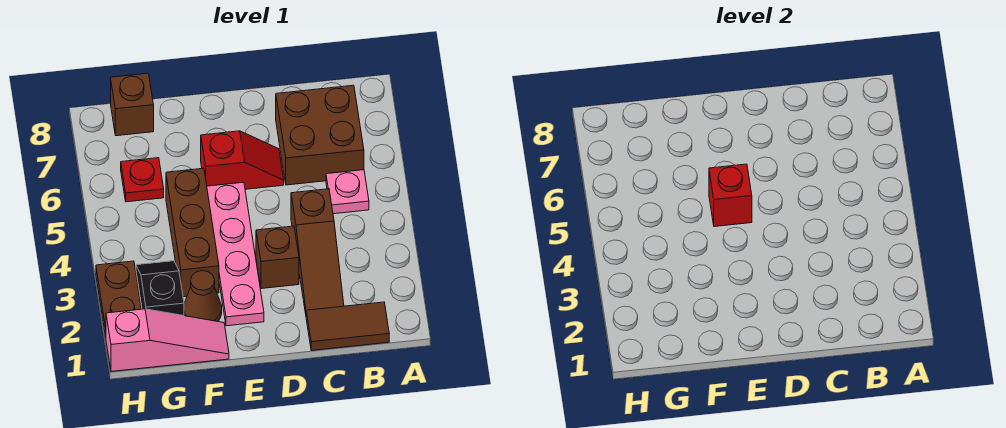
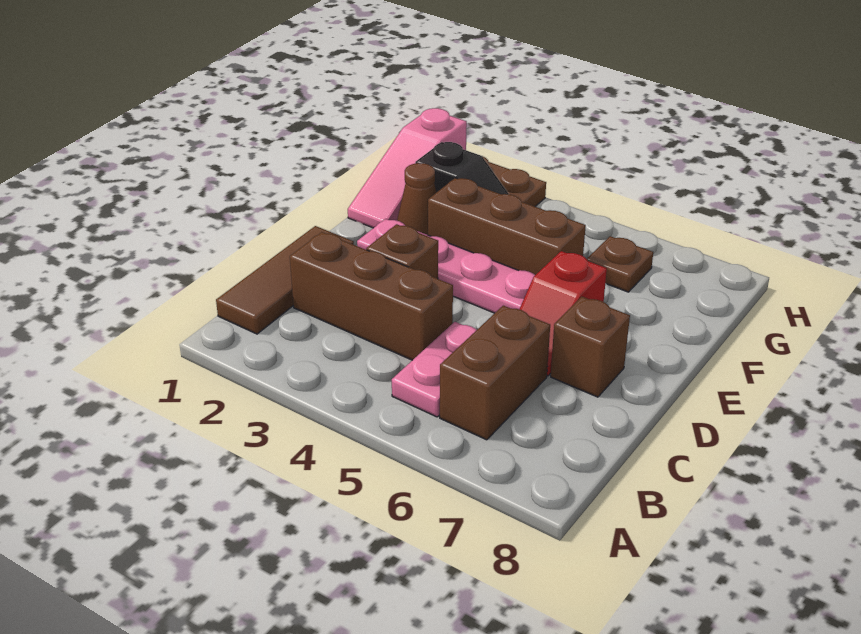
brown tile B1:C1 level 1 -> brown tile B1:D1 level 1
pink plate B5 level 1 -> pink plate B5:C5 level 1
brown brick B6:C7 level 1 -> brown brick B6:C6 level 1
brown slope C2:C4 level 1 top 4 -> brown brick C2:C4 level 1
red brick E5 level 2 -> none
red plate G6 level 1 -> brown plate G6 level 1
brown brick G8 level 1 -> brown brick D7 level 1

